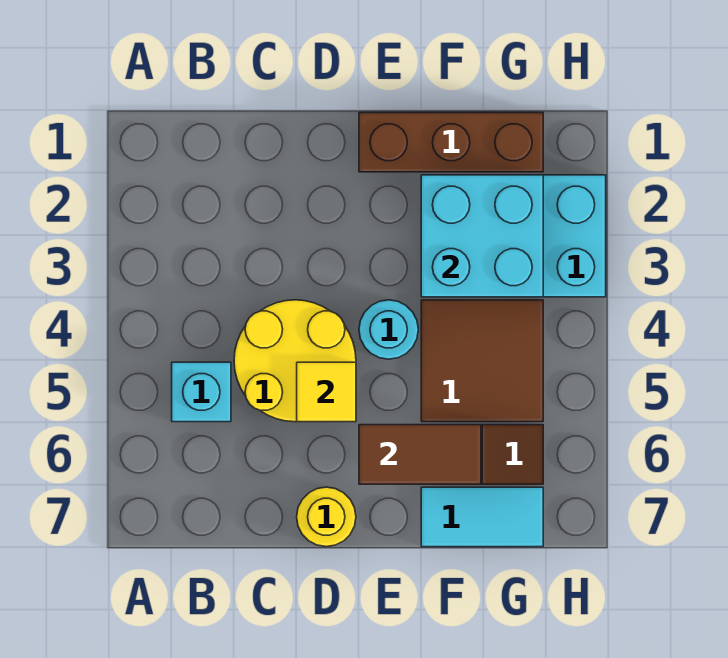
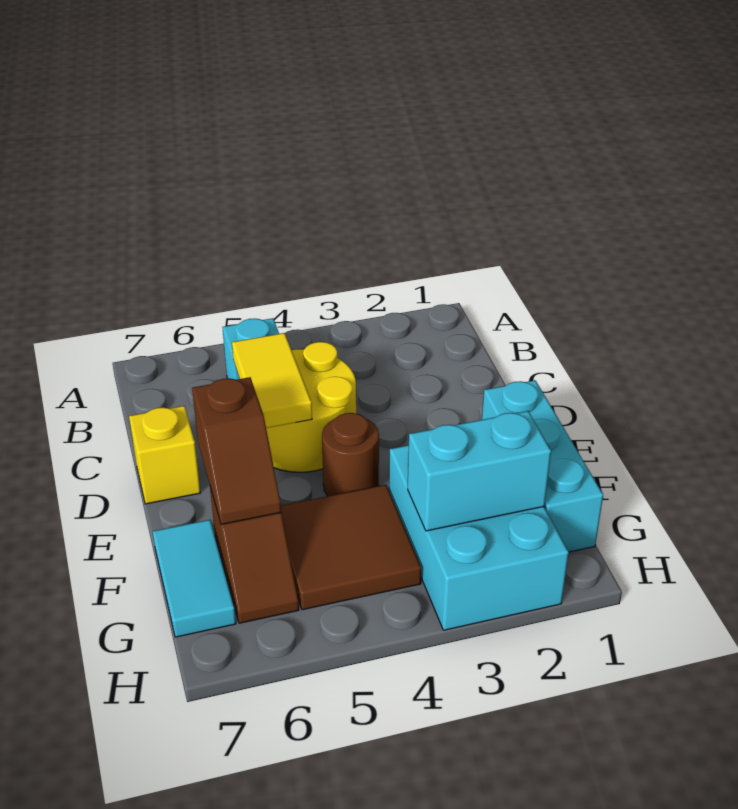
yellow tile D5 level 2 -> yellow tile C5:D5 level 2
yellow round brick D7 level 1 -> yellow brick D7 level 1
brown brick E1:G1 level 1 -> cyan brick E1:G1 level 1
cyan round brick E4 level 1 -> brown round brick E4 level 1
brown tile E6:F6 level 2 -> brown slope E6:F6 level 2 top E
cyan brick F2:G3 level 2 -> cyan brick G2:G3 level 2

